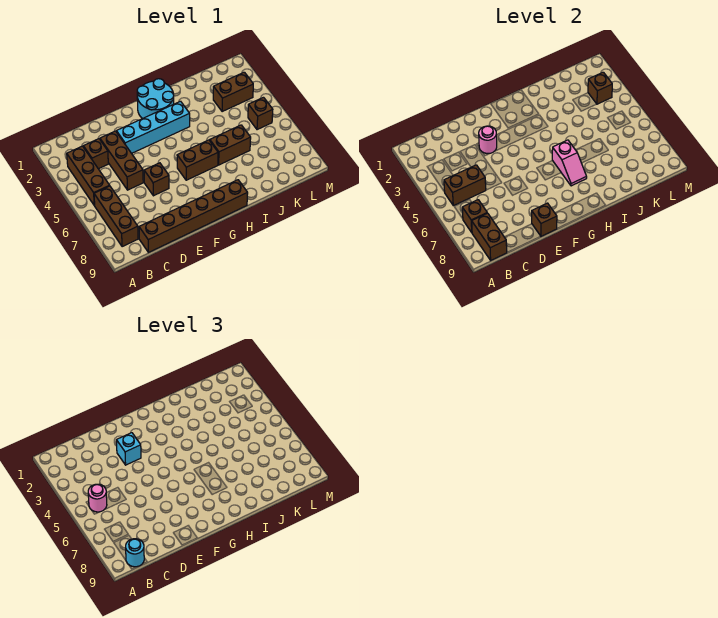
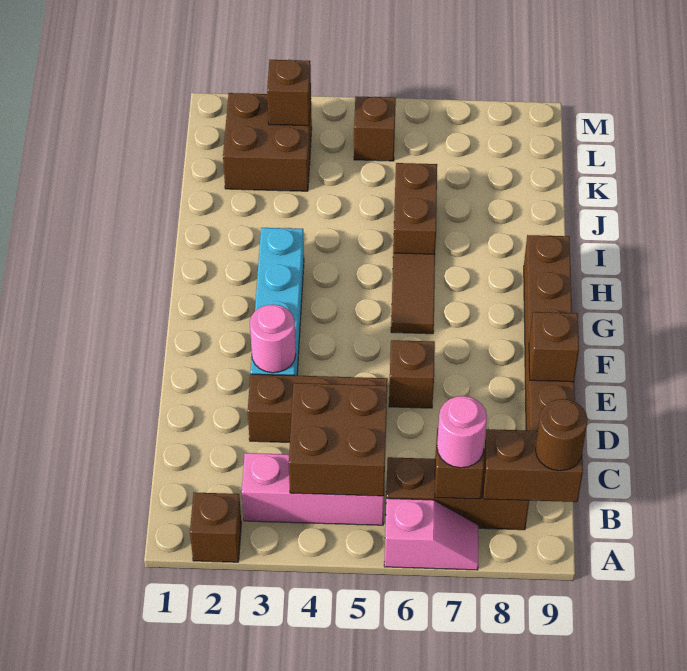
brown brick B3:B5 level 1 -> pink brick B3:B5 level 1
brown brick B5:C5 level 2 -> brown brick B4:C5 level 2
pink round brick B5 level 3 -> pink round brick B7 level 3
cyan round brick B9 level 3 -> brown round brick B9 level 3
brown brick C3 level 1 -> brown brick A2 level 1
cyan brick E3 level 3 -> none
cyan round brick G1:H2 level 1 -> none
brown brick G6:H6 level 1 -> brown tile G6:H6 level 1
pink slope H6:H7 level 2 top 6 -> pink slope A6:A7 level 1 top 6
brown brick K3:L3 level 1 -> brown brick K2:L3 level 1

